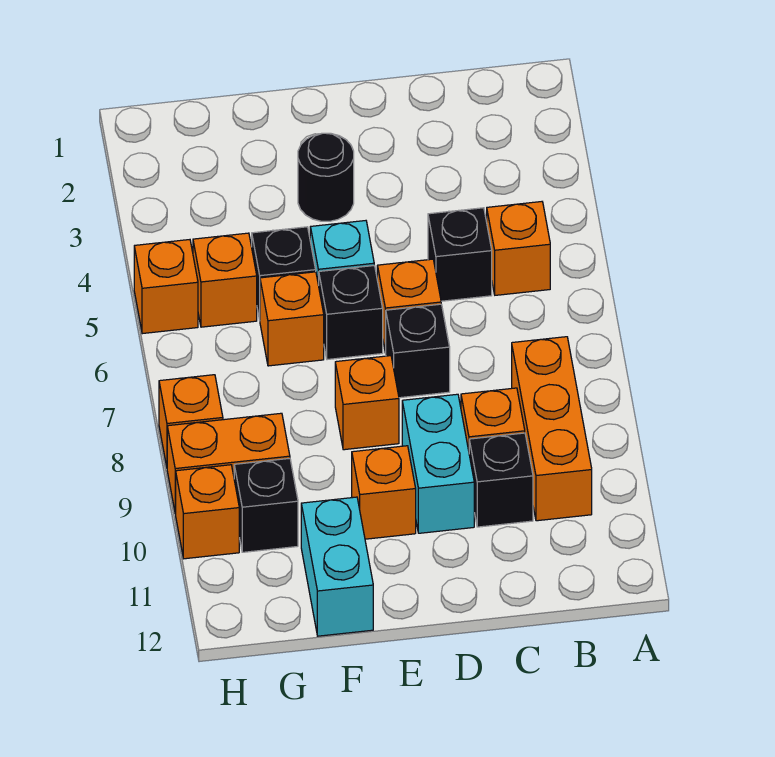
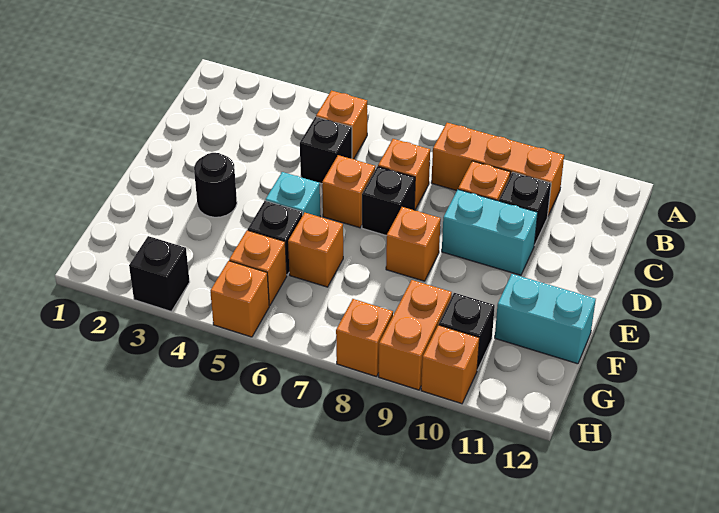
black brick E6 level 1 -> black brick H3 level 1
orange brick E10 level 1 -> orange brick C7 level 1

